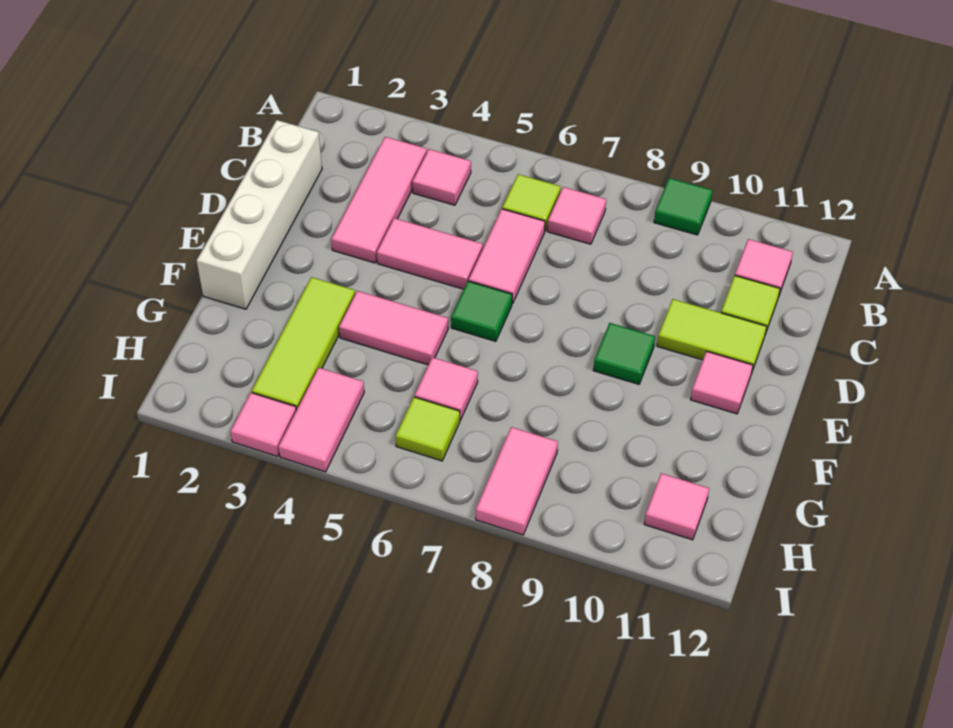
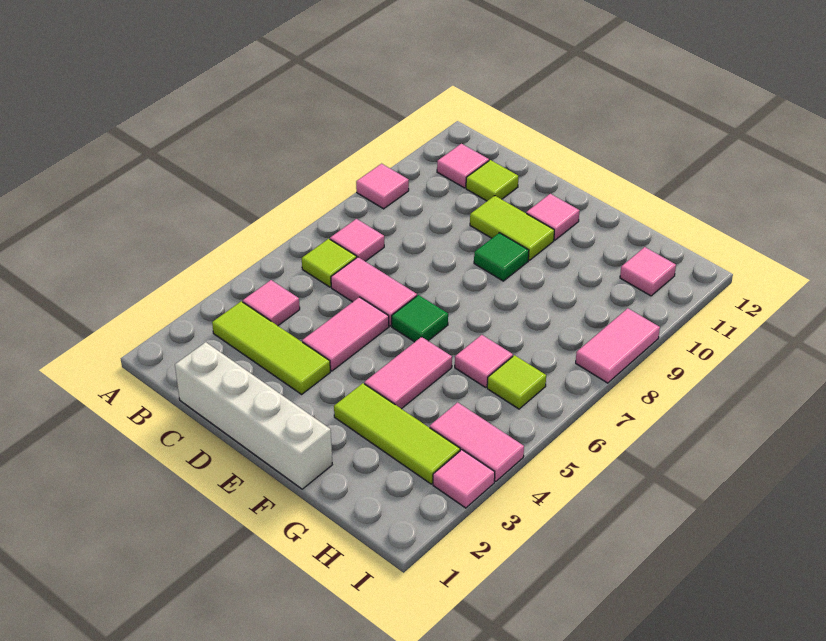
green tile A9 level 1 -> pink tile A9 level 1
pink tile B3:D3 level 1 -> lime tile B3:D3 level 1
lime tile D10:D11 level 1 -> lime tile D10:E10 level 1
pink tile H8:I8 level 1 -> pink tile I8:I9 level 1

